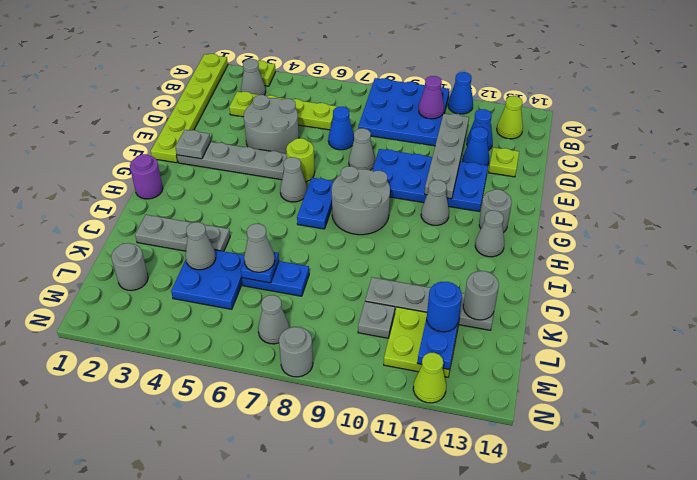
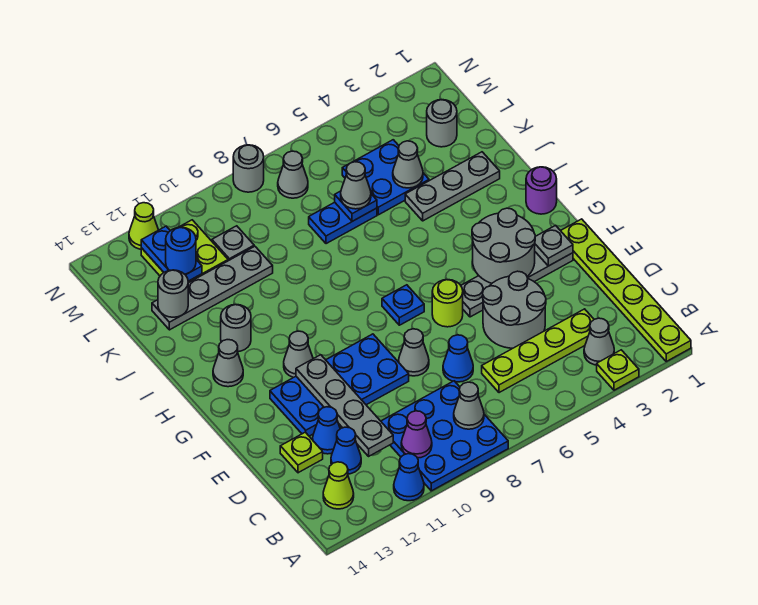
grey cone G6 level 1 -> grey cone B8 level 2
blue plate G7:H7 level 1 -> blue plate G7 level 1
grey round brick G8:H9 level 1 -> grey round brick F3:G4 level 2
grey round brick G13 level 1 -> grey round brick I12 level 1

